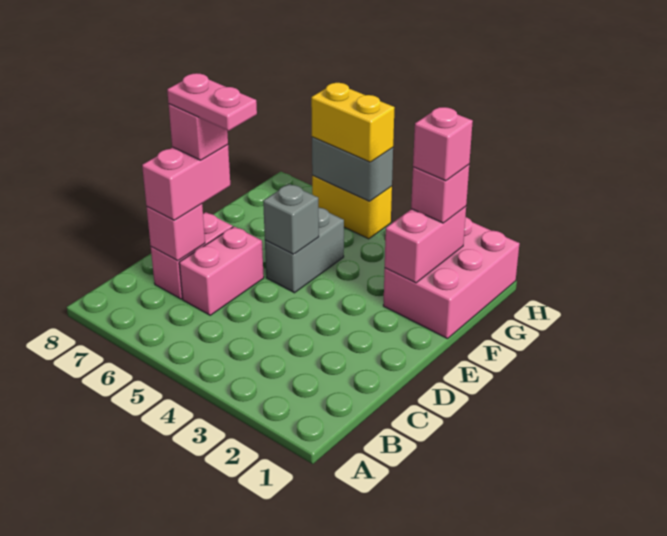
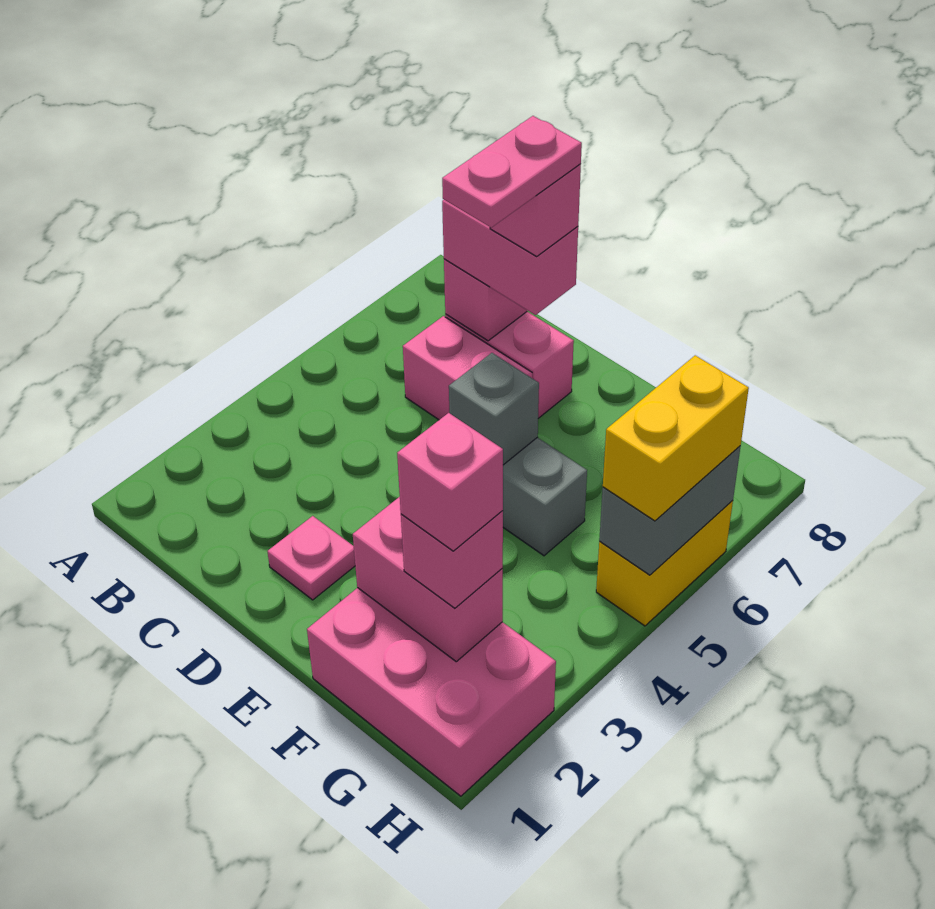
none -> pink plate D2 level 1

